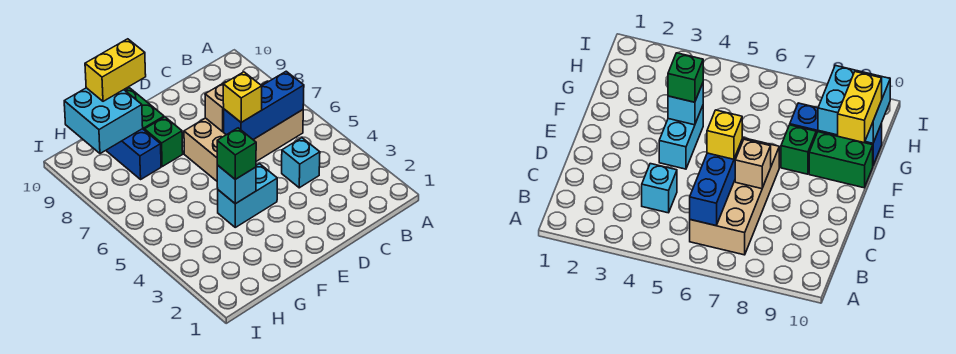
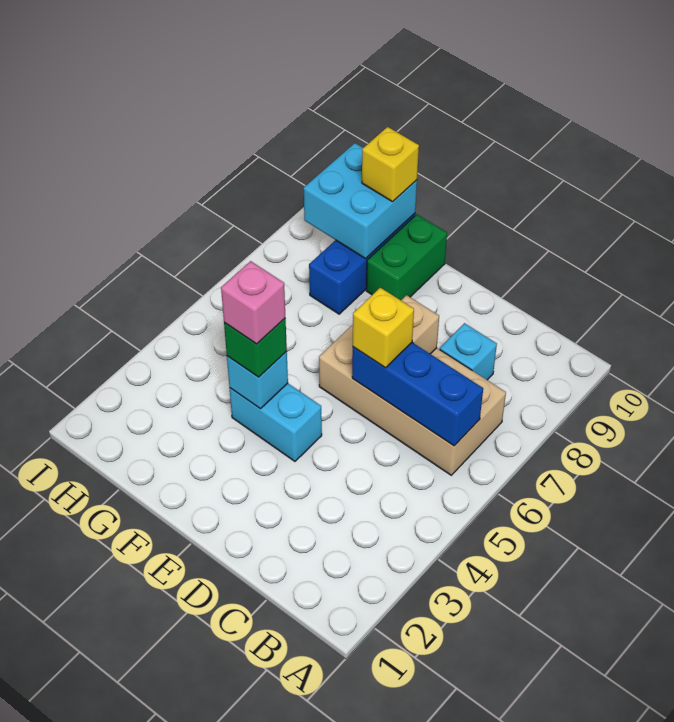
cyan brick C4 level 1 -> cyan brick C8 level 1
none -> pink brick F4 level 4
green brick F8 level 1 -> none
yellow brick F10:G10 level 3 -> yellow brick G10 level 3

